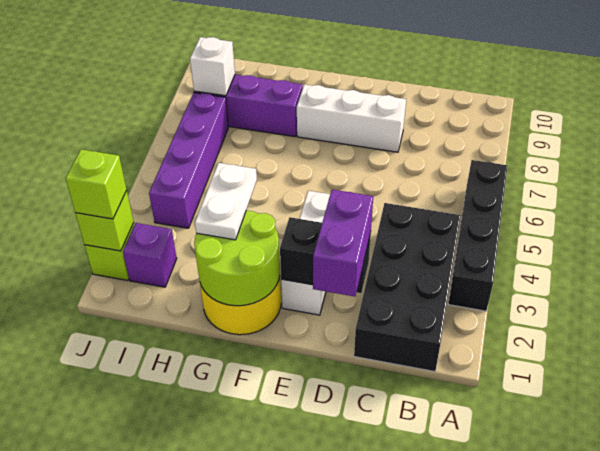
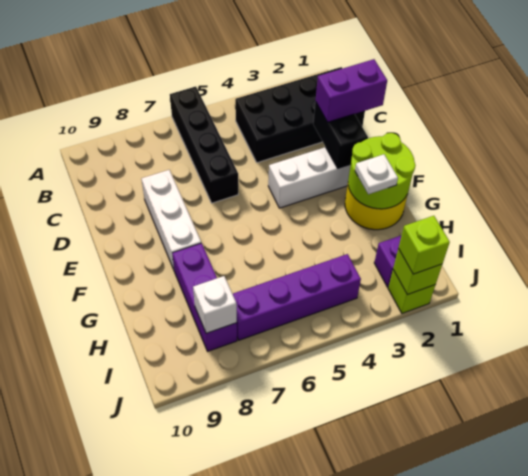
black brick A3:A6 level 1 -> black brick A6:D6 level 1
white plate G2:G3 level 3 -> white plate G2 level 3

